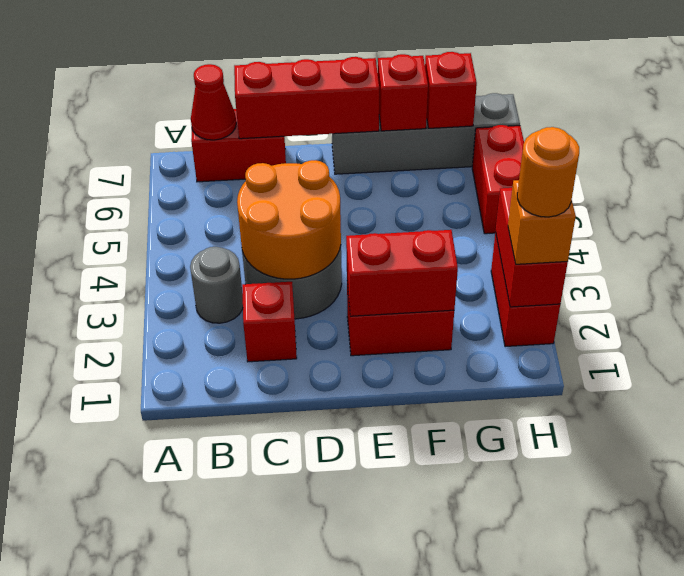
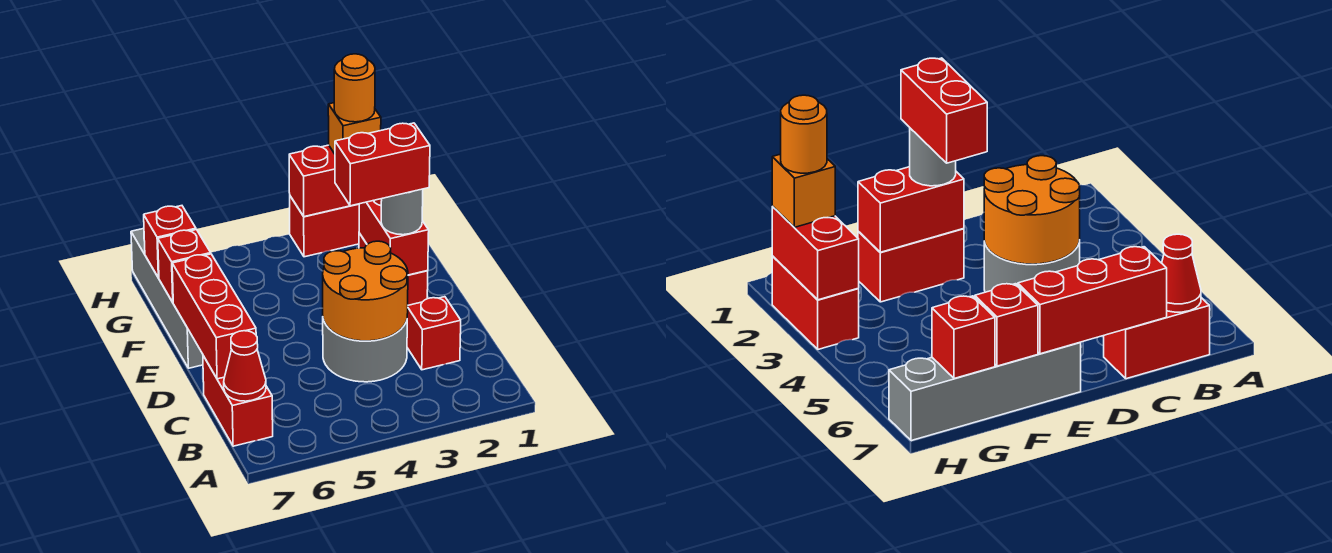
grey round brick B3 level 1 -> grey round brick E2 level 3
red brick H5:H6 level 1 -> red brick E2:E3 level 4

